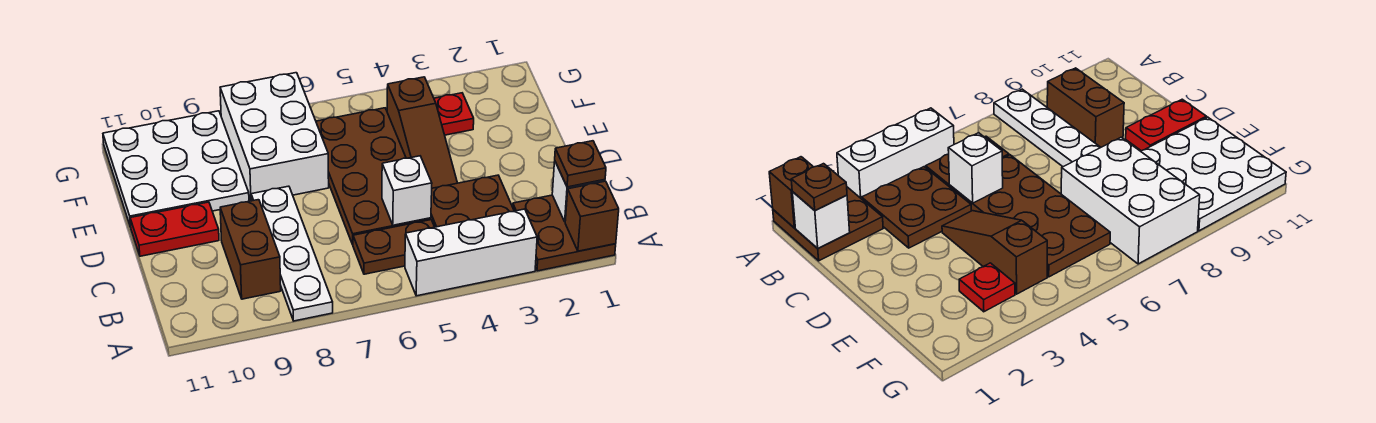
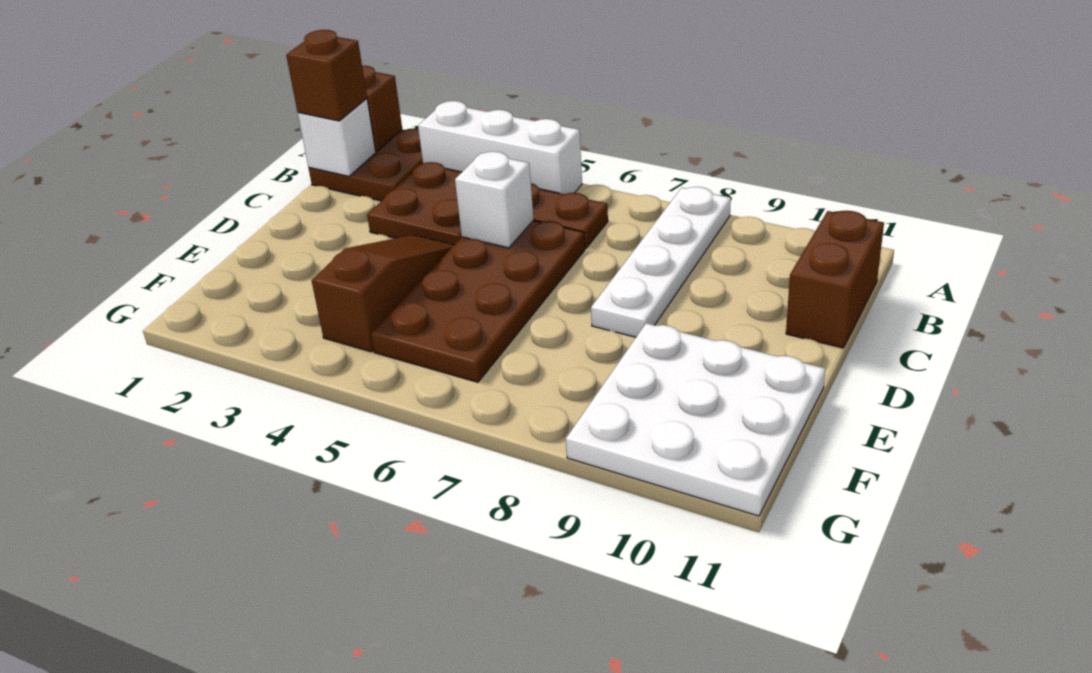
brown plate B1 level 3 -> brown brick B1 level 3
brown brick B9:C9 level 1 -> brown brick B11:C11 level 1
red plate D10:D11 level 1 -> none
white brick E7:G8 level 1 -> none
red plate F3 level 1 -> none

